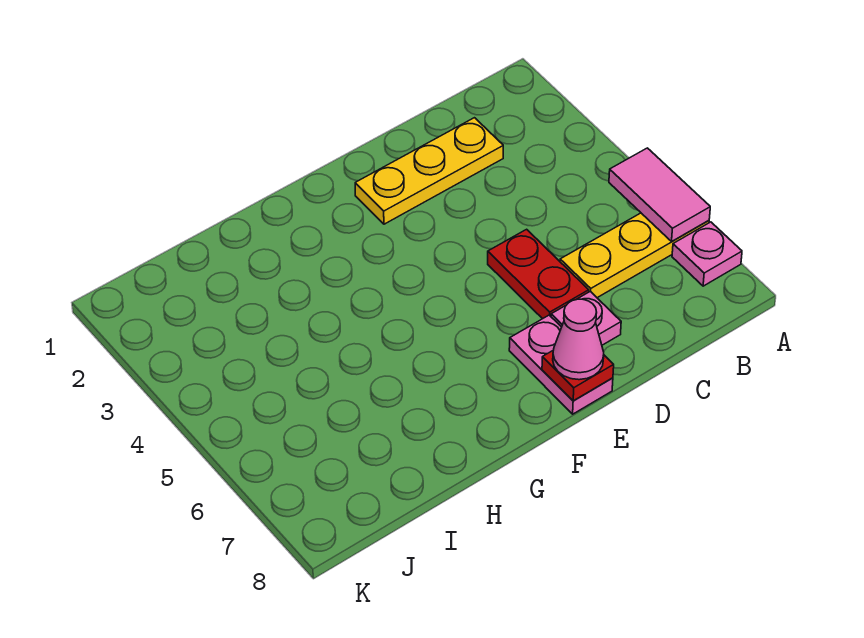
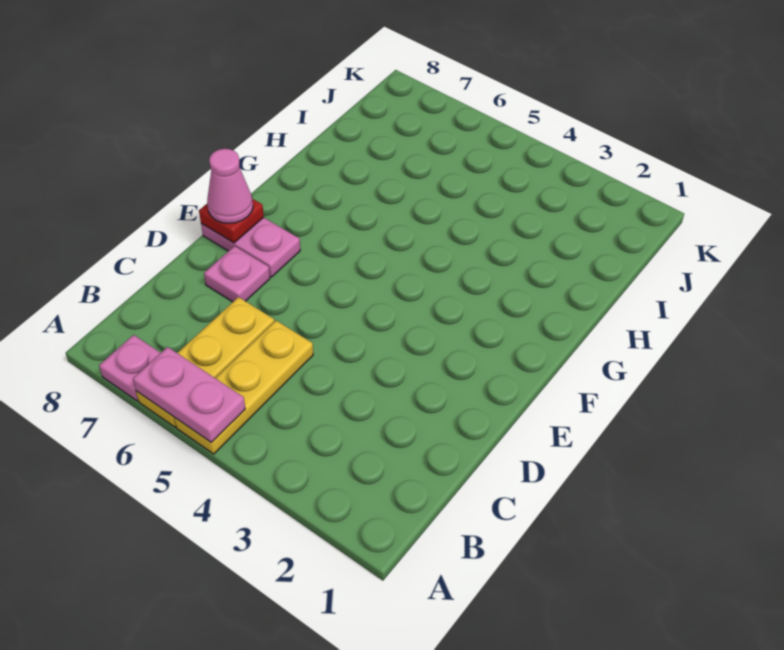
pink tile A5:A6 level 2 -> pink plate A5:A6 level 2
yellow plate C2:E2 level 1 -> yellow plate A5:C5 level 1
red plate D5:D6 level 1 -> none

